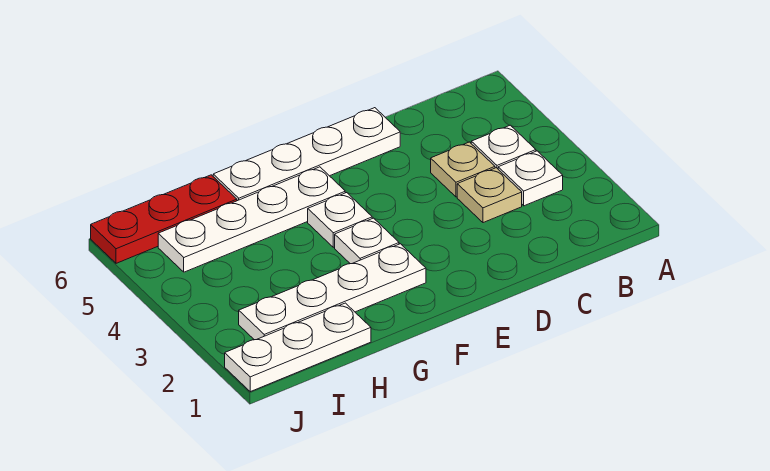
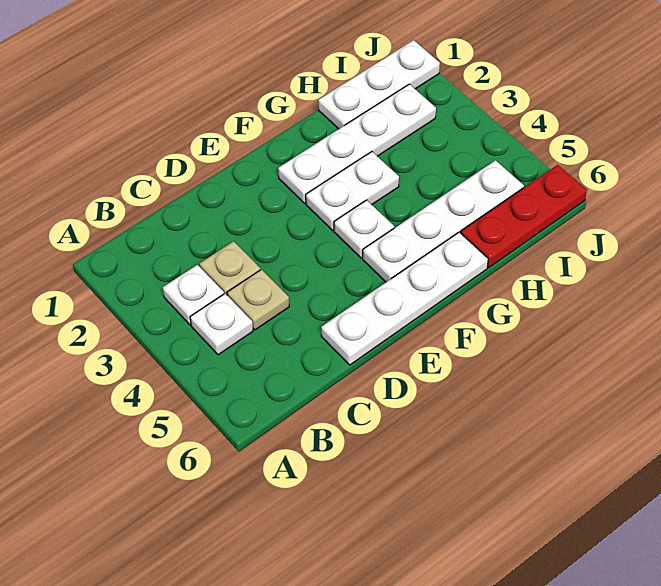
white plate F3 level 1 -> white plate F3:G3 level 1

